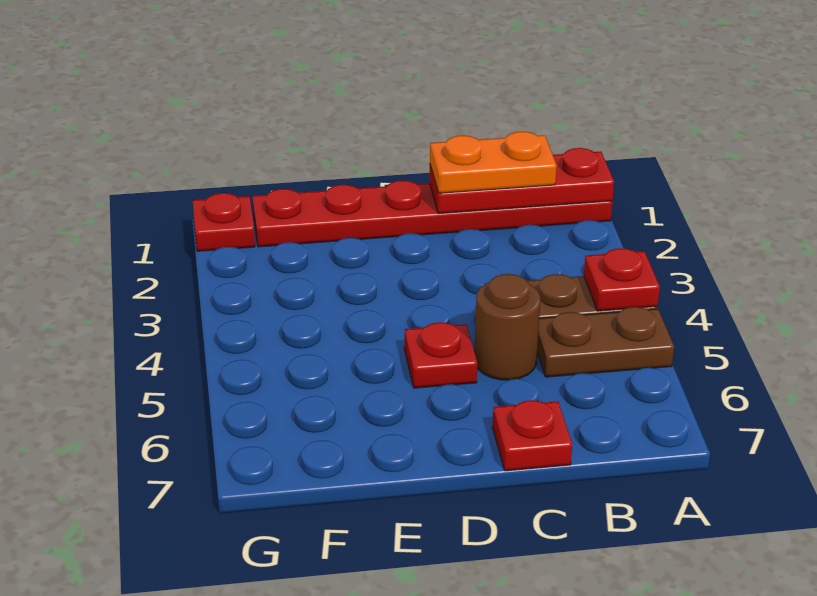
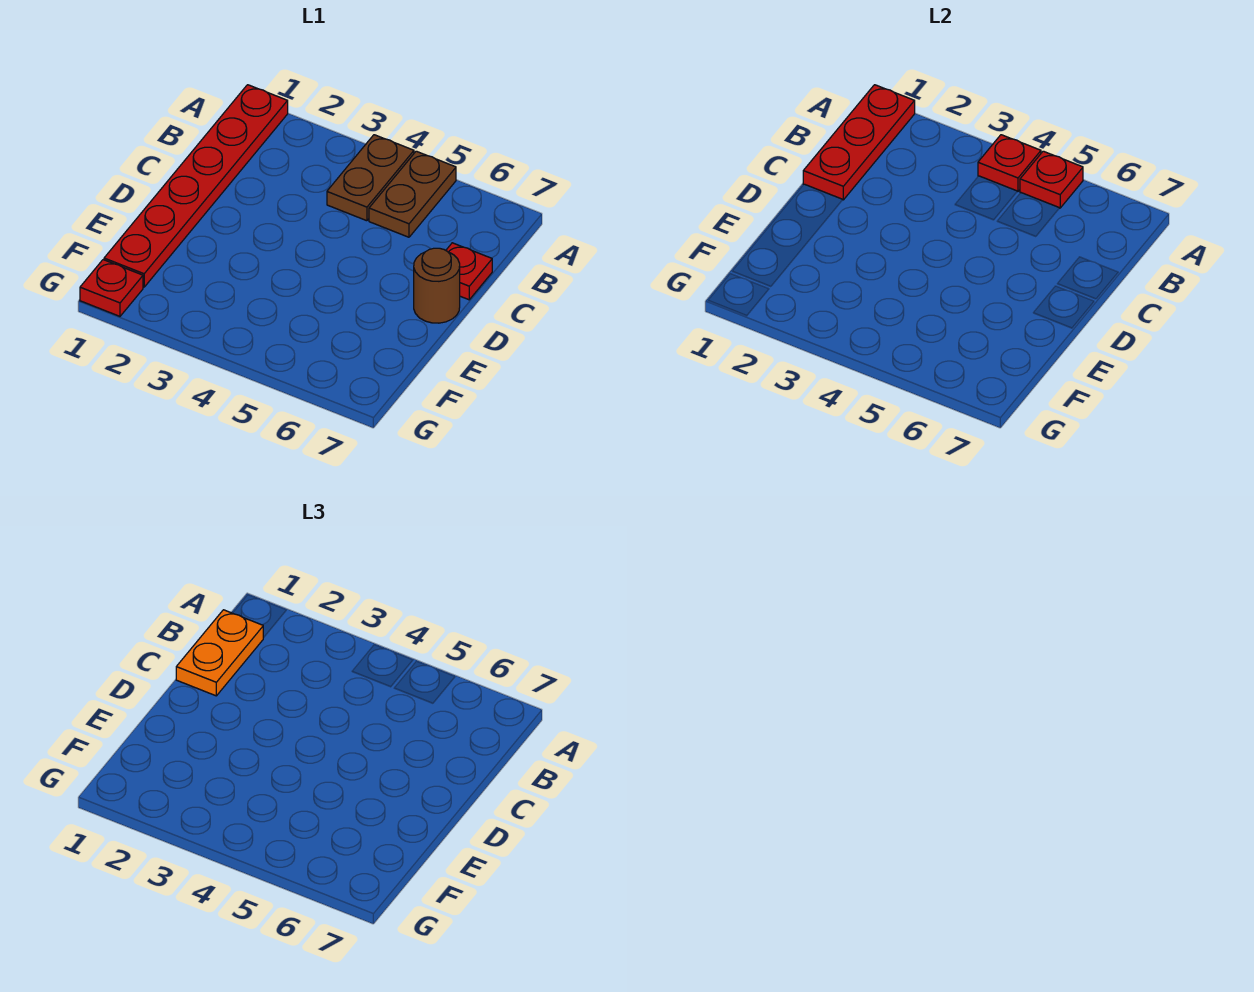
brown round brick C5 level 1 -> brown round brick D7 level 1
red plate D5 level 1 -> red plate A5 level 2

